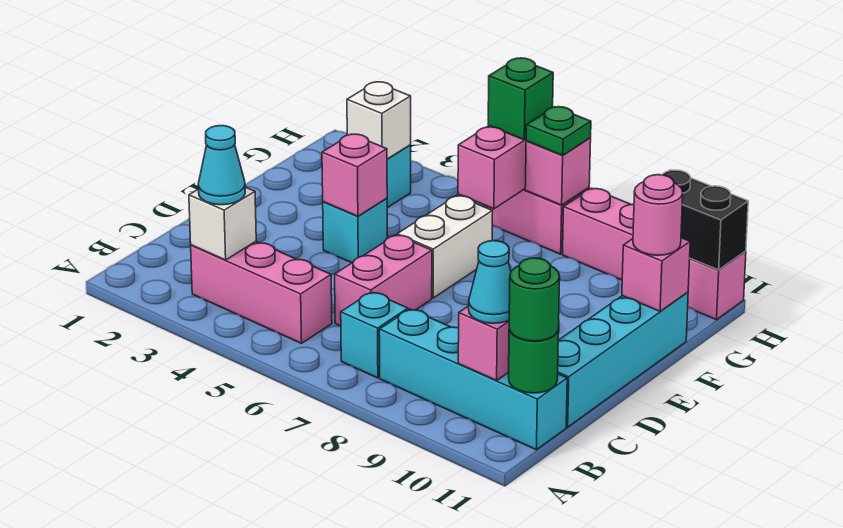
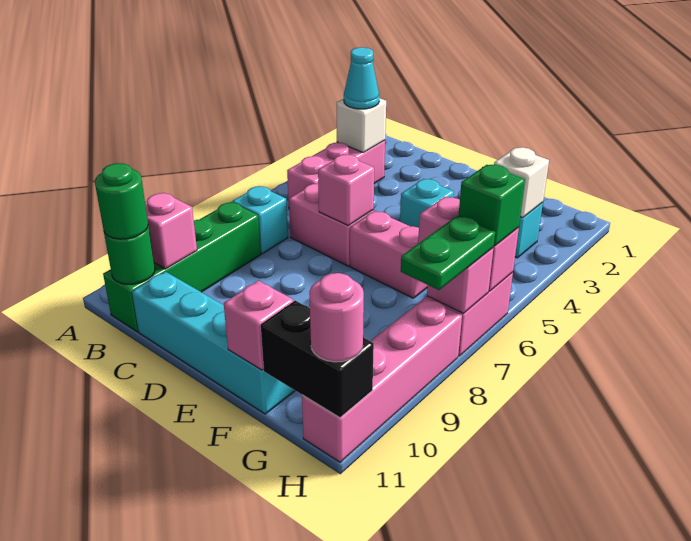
cyan brick B8:B11 level 1 -> green brick B8:B11 level 1
cyan cone B10 level 3 -> none
pink brick E4 level 2 -> pink brick D6 level 2
white brick E6:F6 level 1 -> pink brick E6:F6 level 1
pink round brick F11 level 3 -> pink round brick H11 level 3
green plate H7 level 3 -> green plate H7:H8 level 3
black brick H10:H11 level 2 -> black brick G11:H11 level 2

